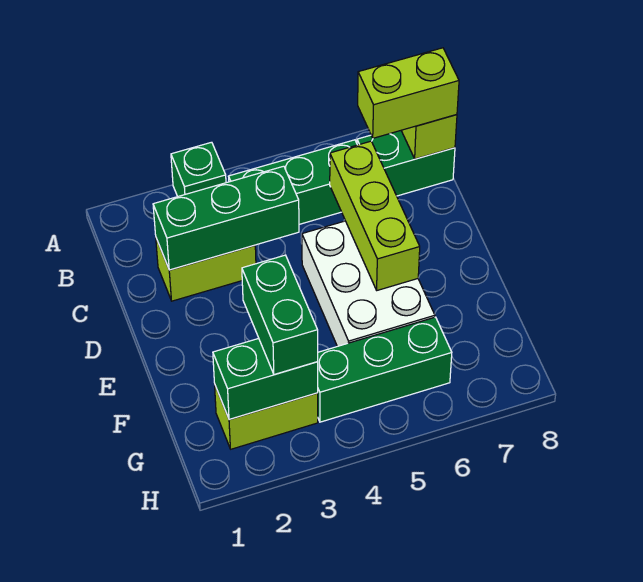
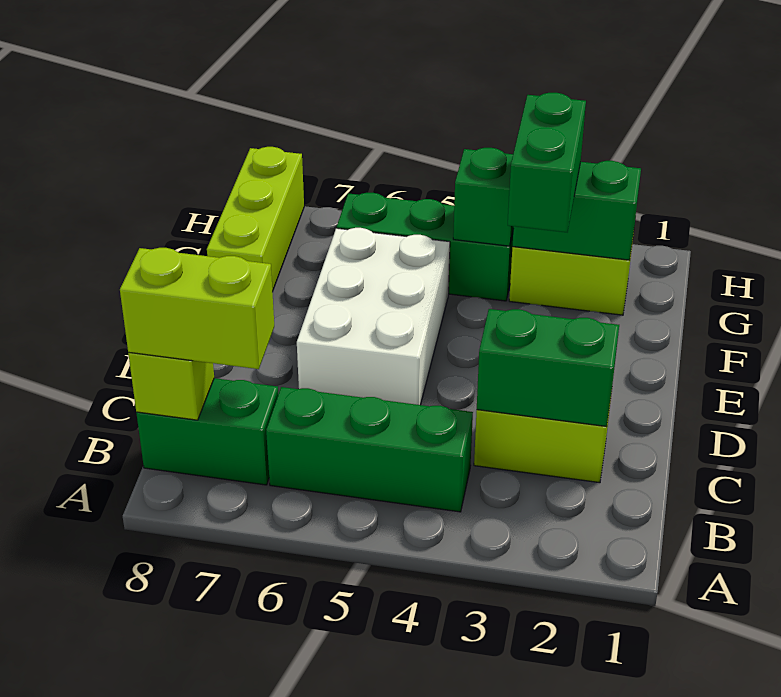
green brick A3 level 1 -> green brick G4 level 2
green brick C2:C4 level 2 -> green brick C2:C3 level 2
lime brick C6:E6 level 2 -> lime brick F8:H8 level 1

